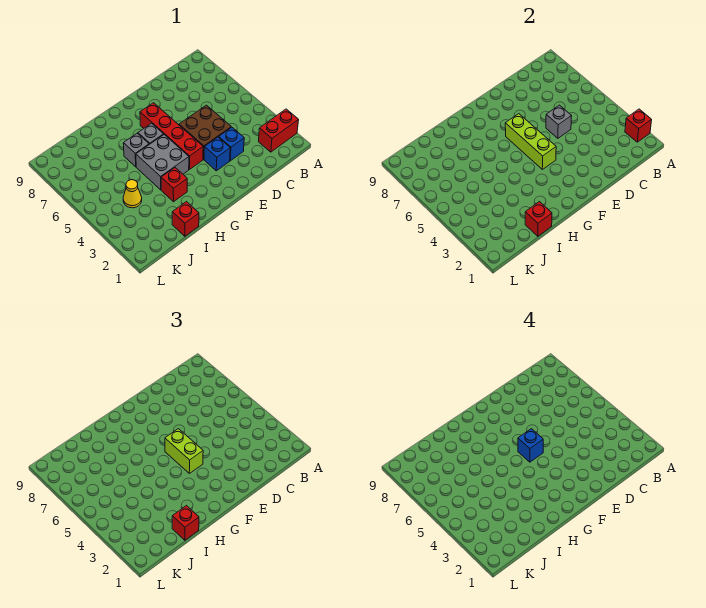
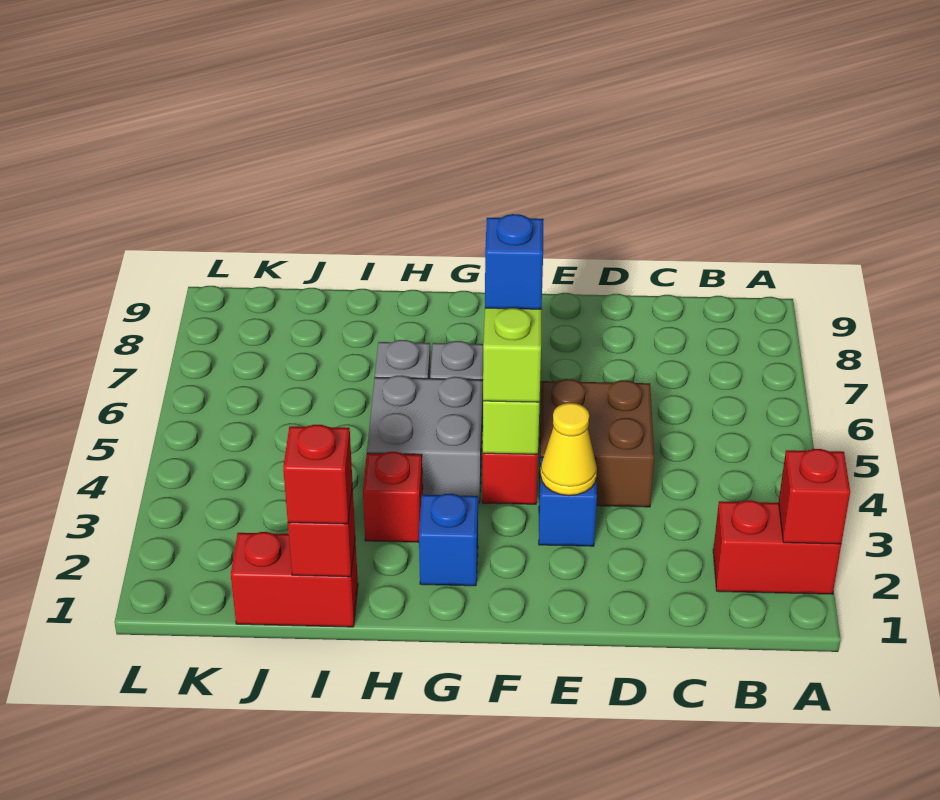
blue brick D3 level 1 -> blue brick G2 level 1
grey brick D5 level 2 -> none
red brick I1 level 1 -> red brick I1:J1 level 1
yellow cone J4 level 1 -> yellow cone E3 level 2

